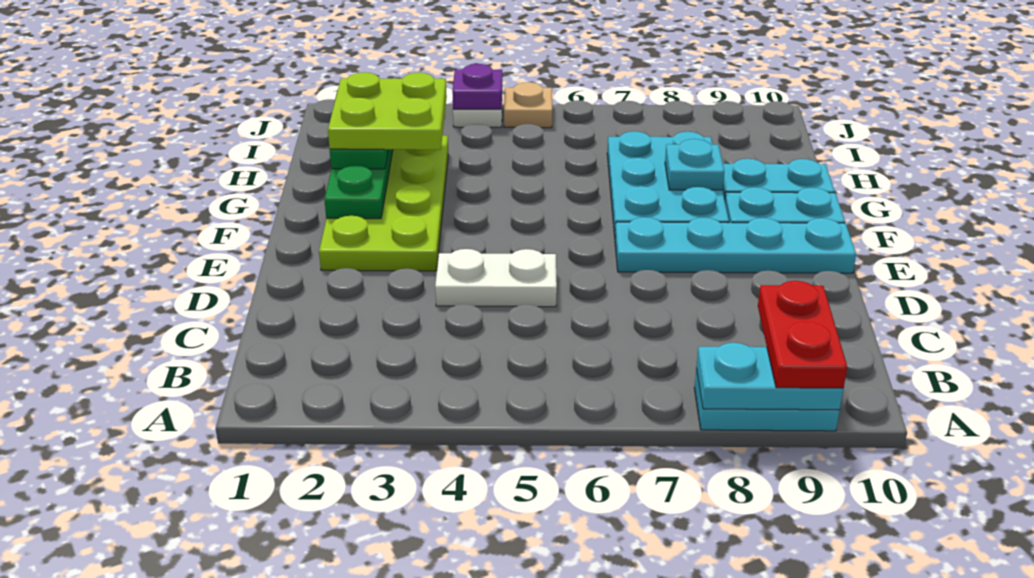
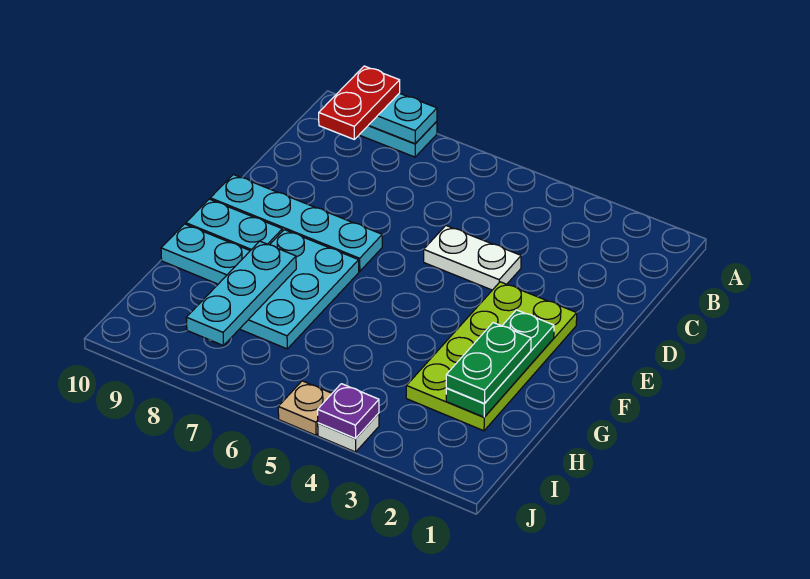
lime plate G2:H3 level 4 -> none
cyan plate G8 level 2 -> cyan plate G8:I8 level 2

